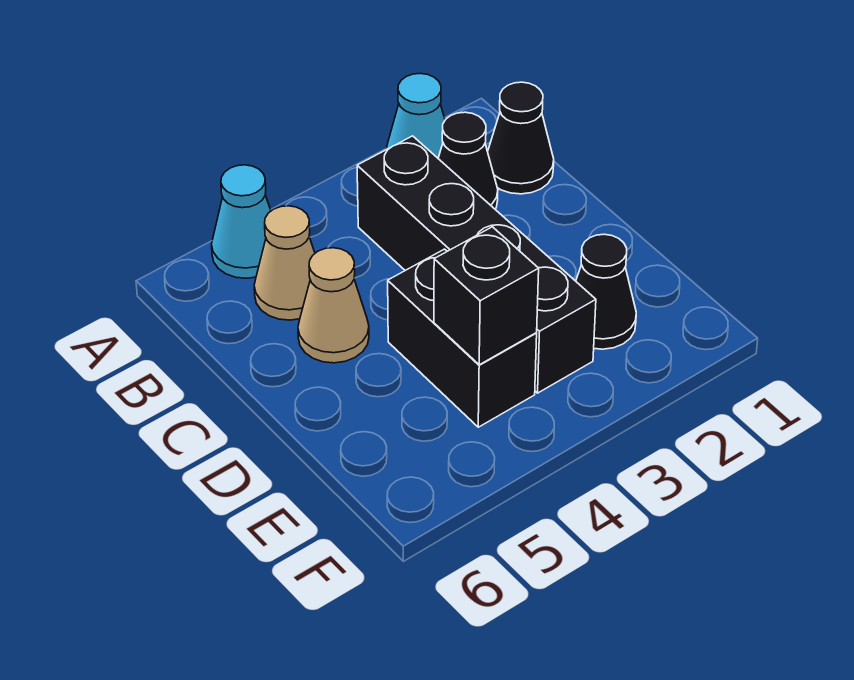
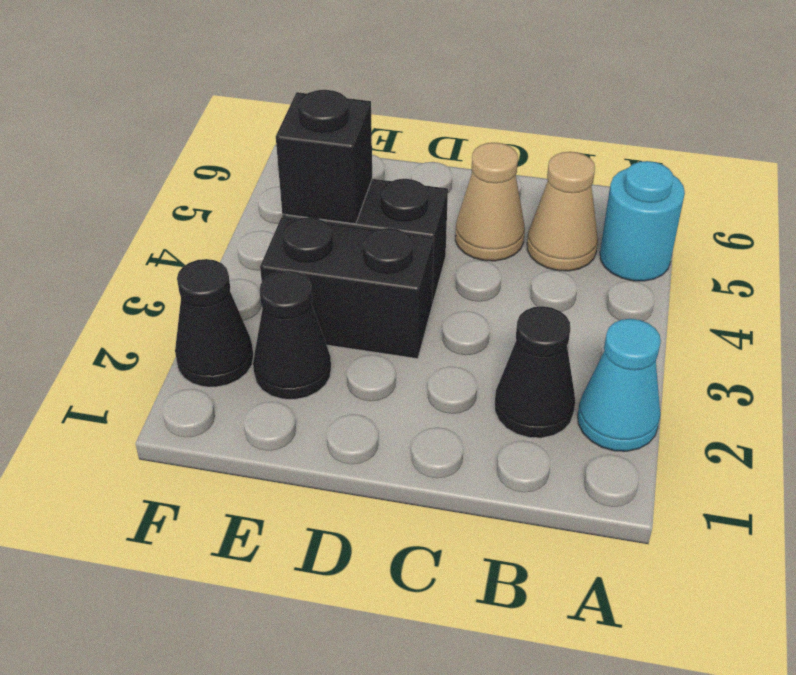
cyan cone A5 level 1 -> cyan round brick A5 level 1
black cone B1 level 1 -> black cone F2 level 1
black brick B3:E3 level 1 -> black brick D3:E3 level 1

